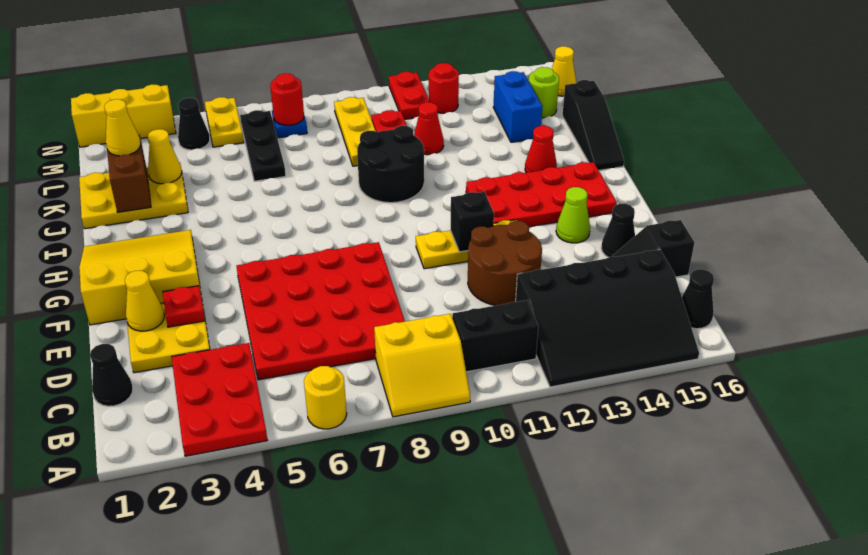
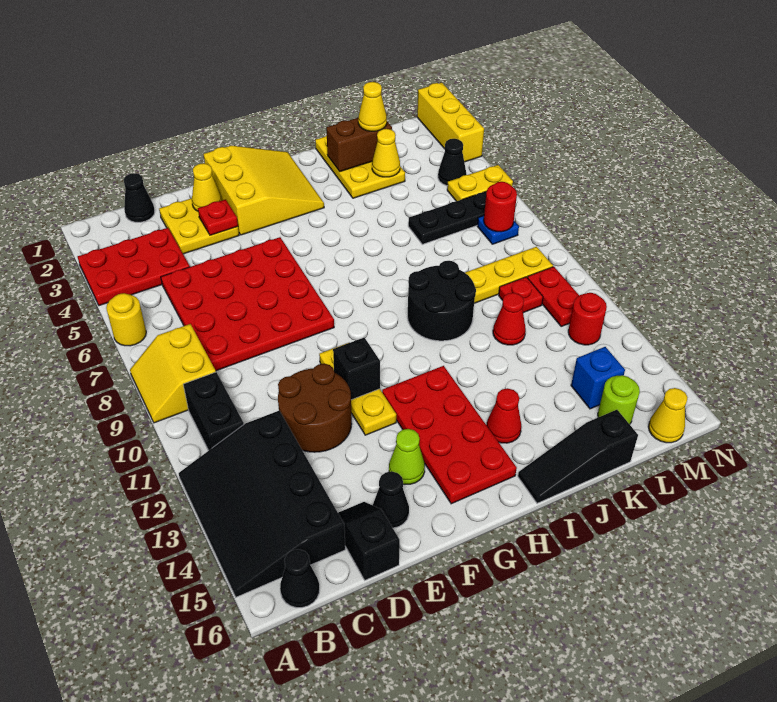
blue brick K14:L14 level 1 -> blue brick L14 level 1
red plate M11:N11 level 1 -> red plate M10:M11 level 1

